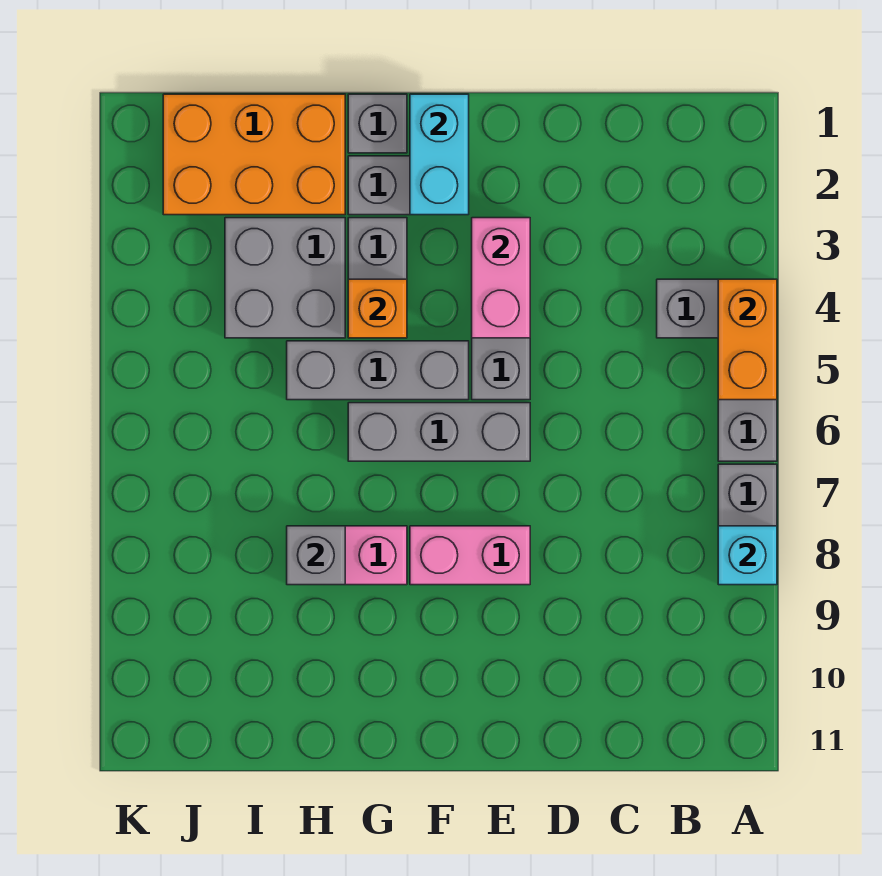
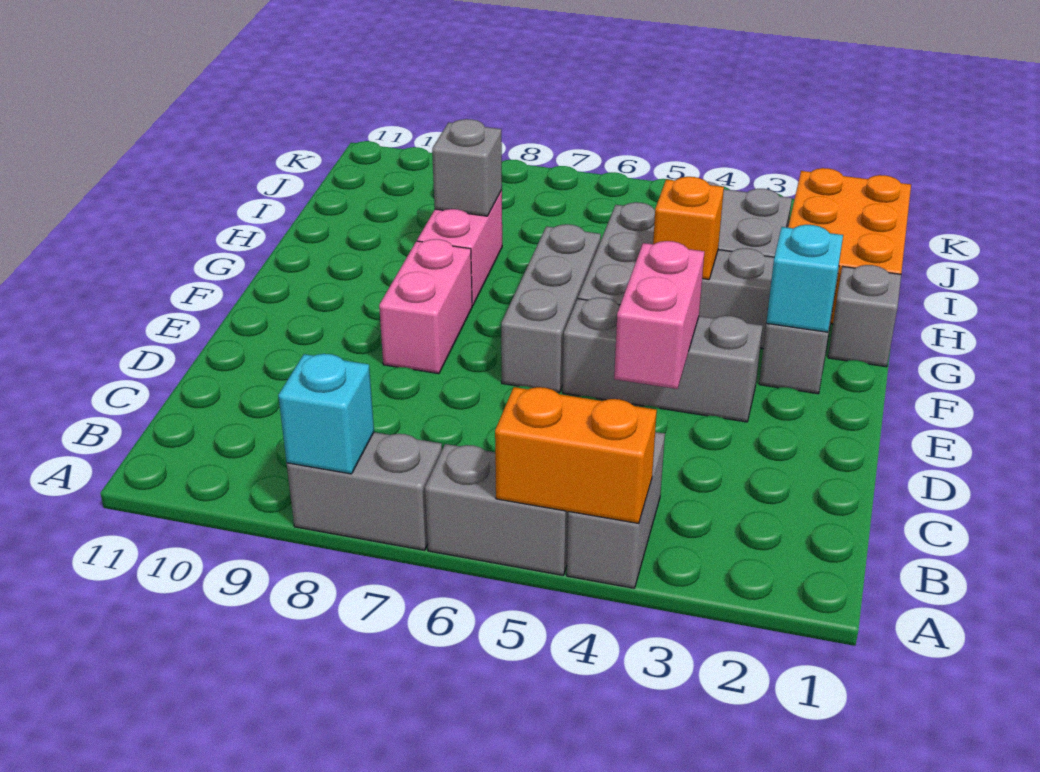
pink brick E3:E4 level 2 -> pink brick D4:E4 level 2
cyan brick F1:F2 level 2 -> cyan brick F2 level 2

